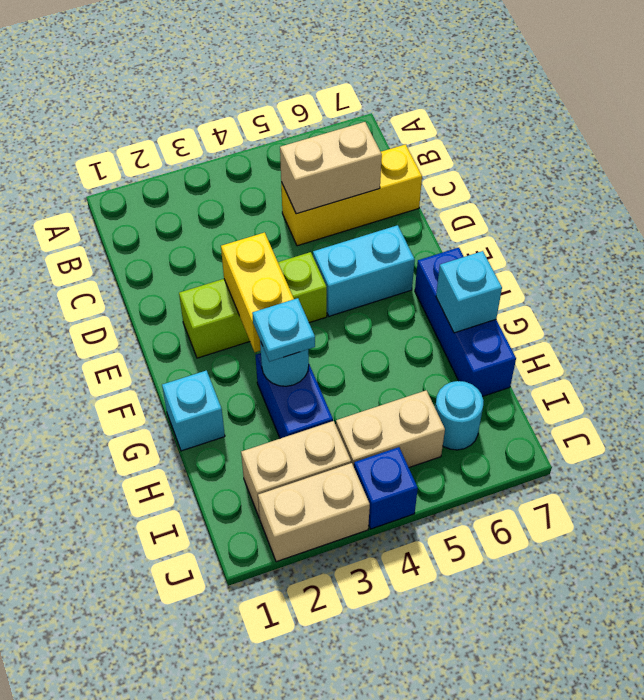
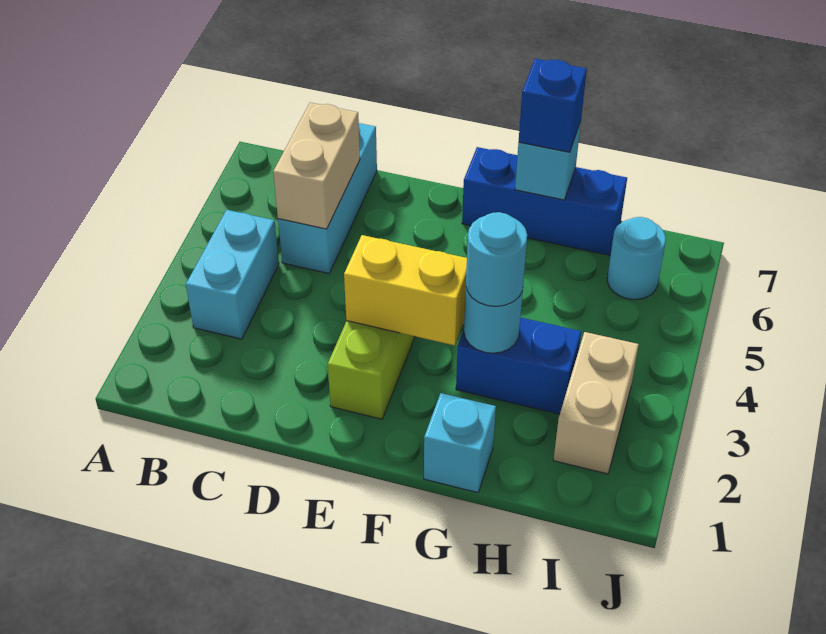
yellow brick C5:C7 level 1 -> cyan brick C5:C7 level 1
cyan brick E5:E6 level 1 -> cyan brick B3:B4 level 1
cyan plate G3 level 3 -> cyan round brick G3 level 3
tan brick I4:I5 level 1 -> none
tan brick J2:J3 level 1 -> none
blue brick J4 level 1 -> blue brick G7 level 3

